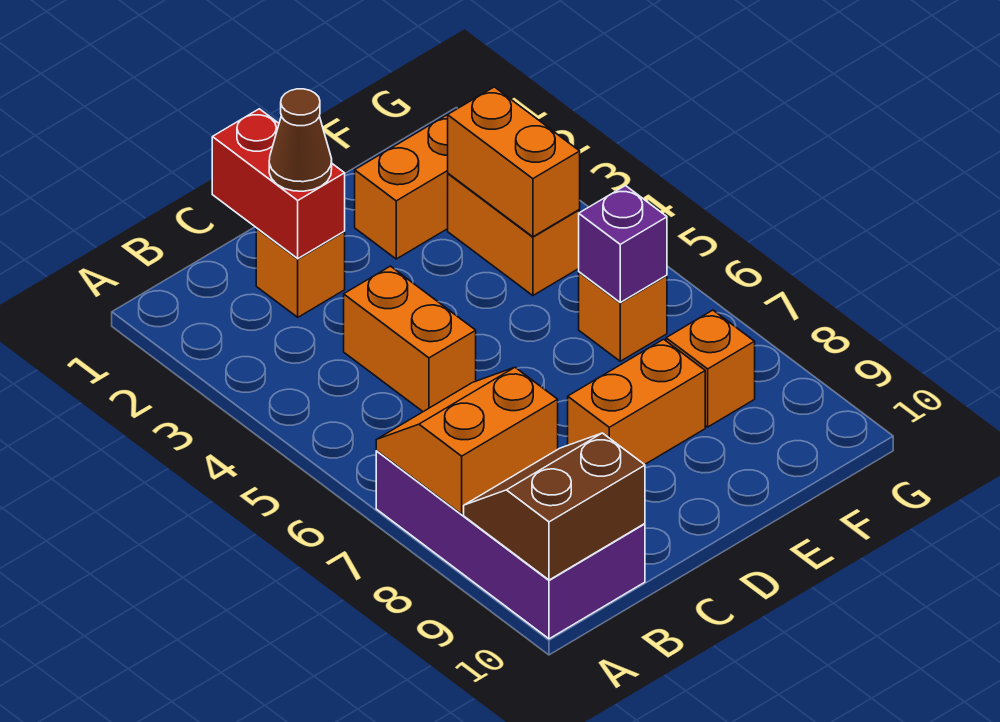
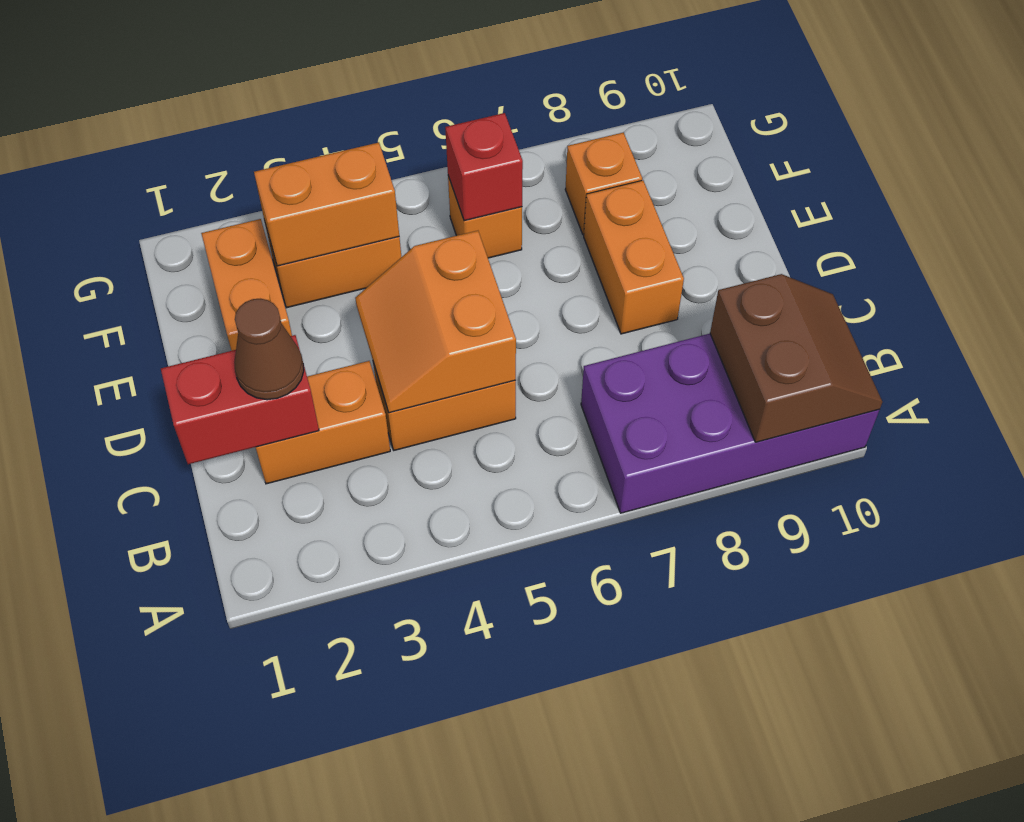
orange slope A7:B8 level 2 top 8 -> orange slope C4:D5 level 2 top 5
brown slope A9:B10 level 2 top 10 -> brown slope A9:B10 level 2 top 9
orange brick C2 level 1 -> orange brick C2:C3 level 1
purple brick F6 level 2 -> red brick F6 level 2

